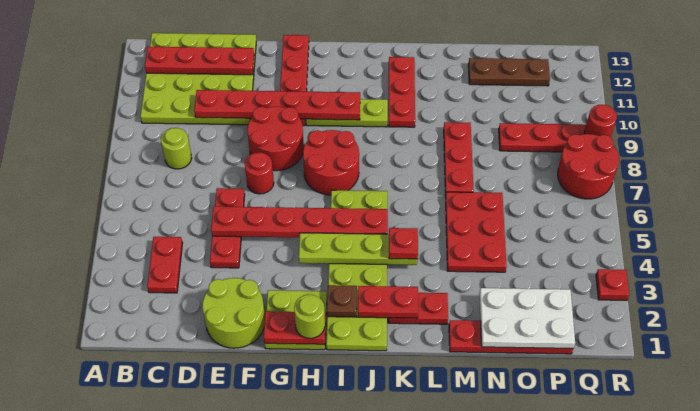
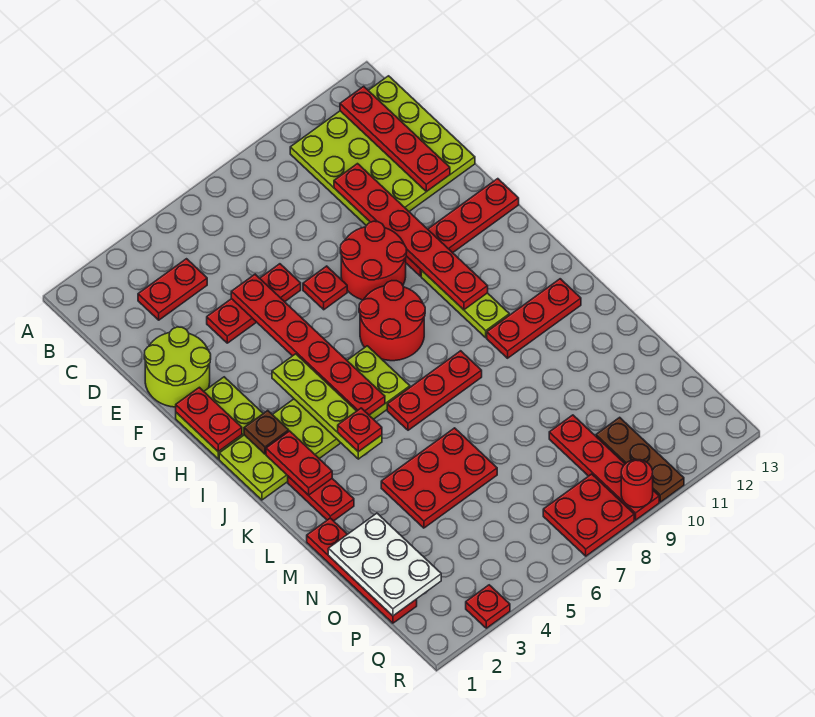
lime round brick C8 level 1 -> none
red round brick F7 level 1 -> red plate F7 level 1
lime round brick H1 level 3 -> none
red plate M7:M9 level 1 -> red plate K6:K8 level 1
brown plate N12:P12 level 1 -> brown plate P10:R10 level 1
red round brick Q7:R8 level 1 -> red plate Q7:R8 level 1

